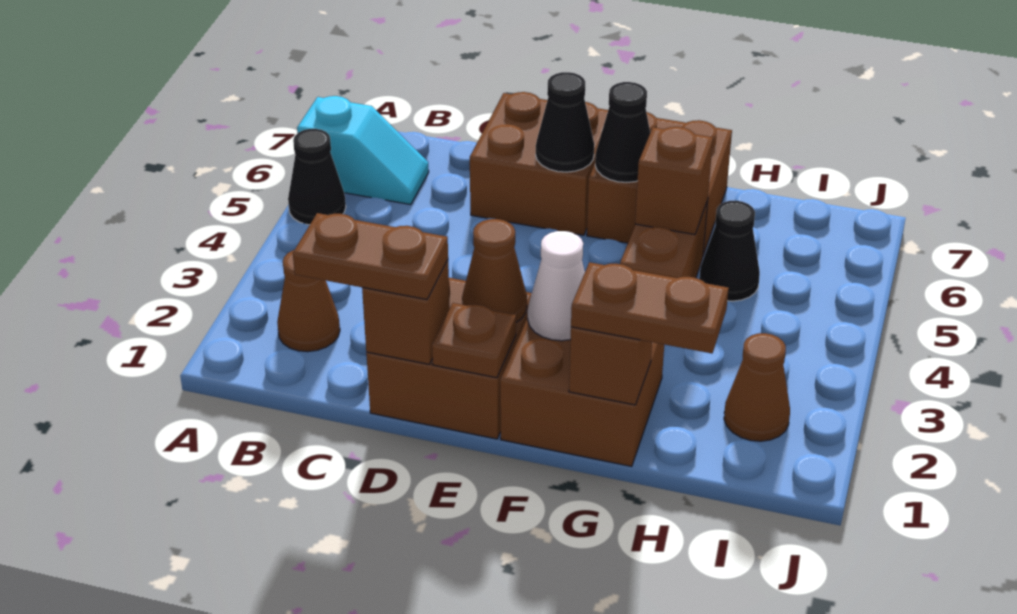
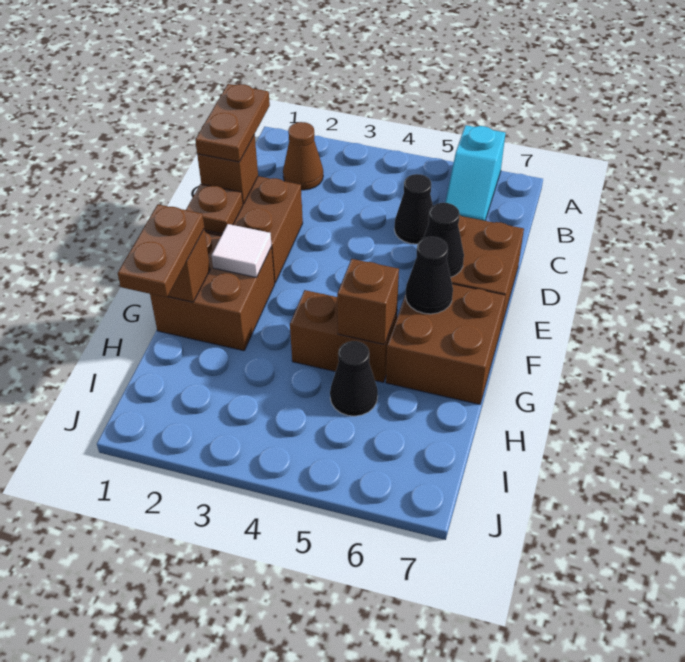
black cone A5 level 1 -> black cone C5 level 1
brown cone E2 level 2 -> none
white cone F2 level 2 -> white tile F2 level 2
brown cone I2 level 1 -> none

